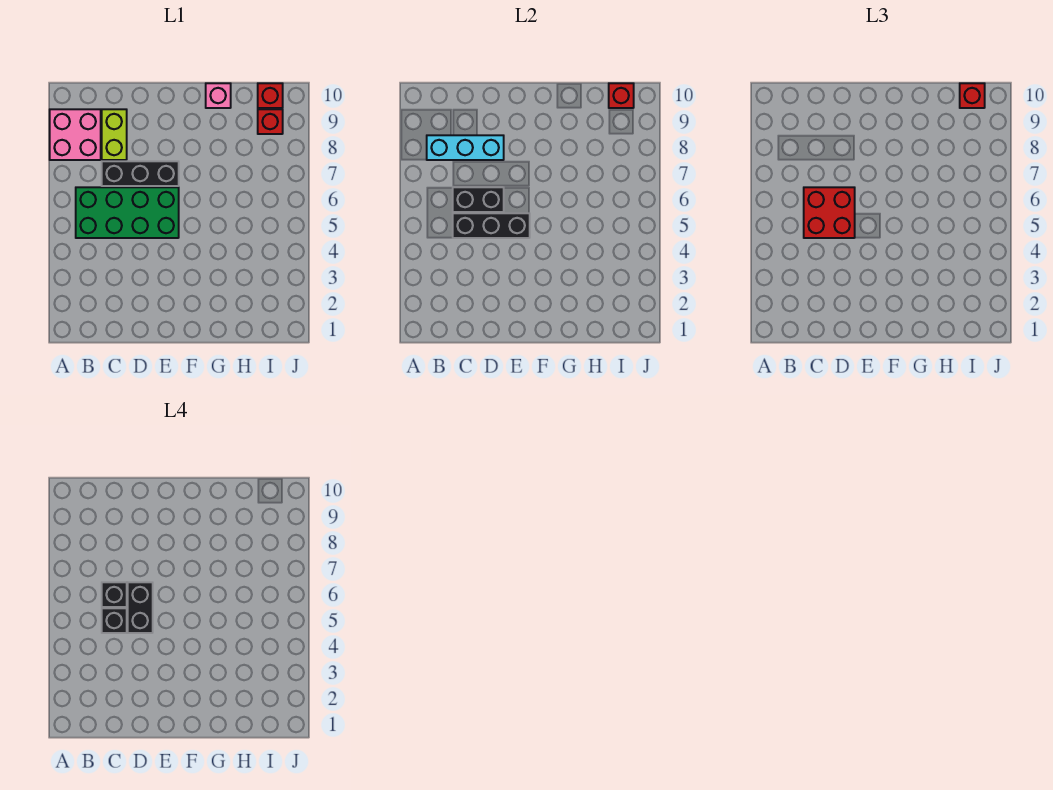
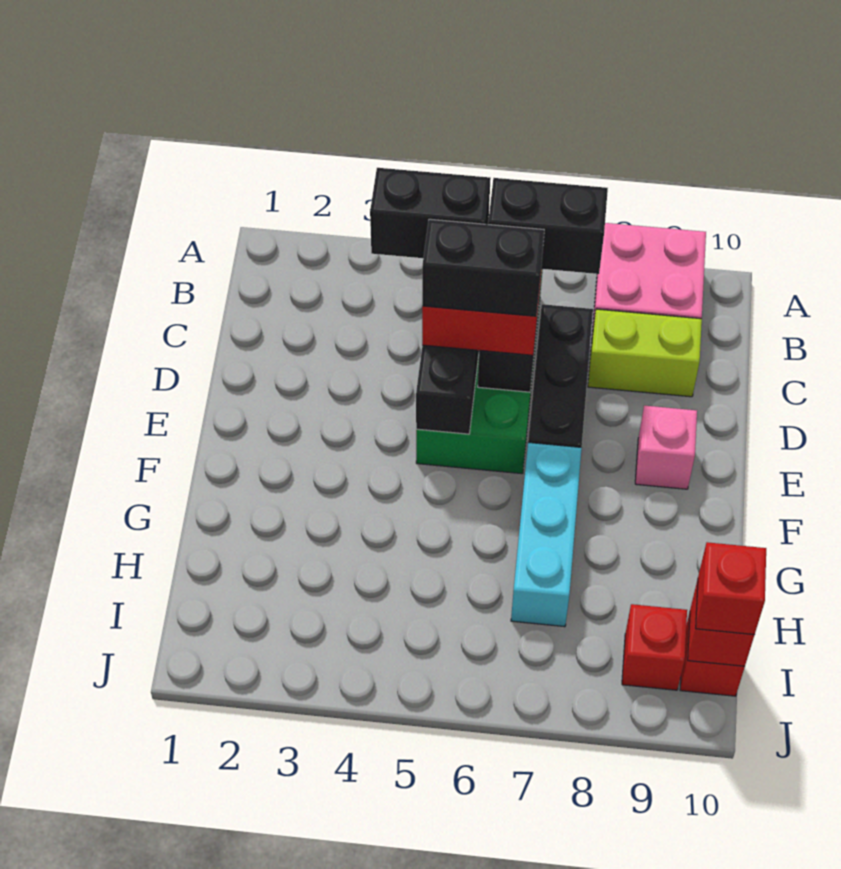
cyan brick B8:D8 level 2 -> cyan brick F7:H7 level 1
black brick C5 level 4 -> black brick C4:C5 level 4
black brick C6 level 4 -> black brick C6:C7 level 4
pink brick G10 level 1 -> pink brick E9 level 1

